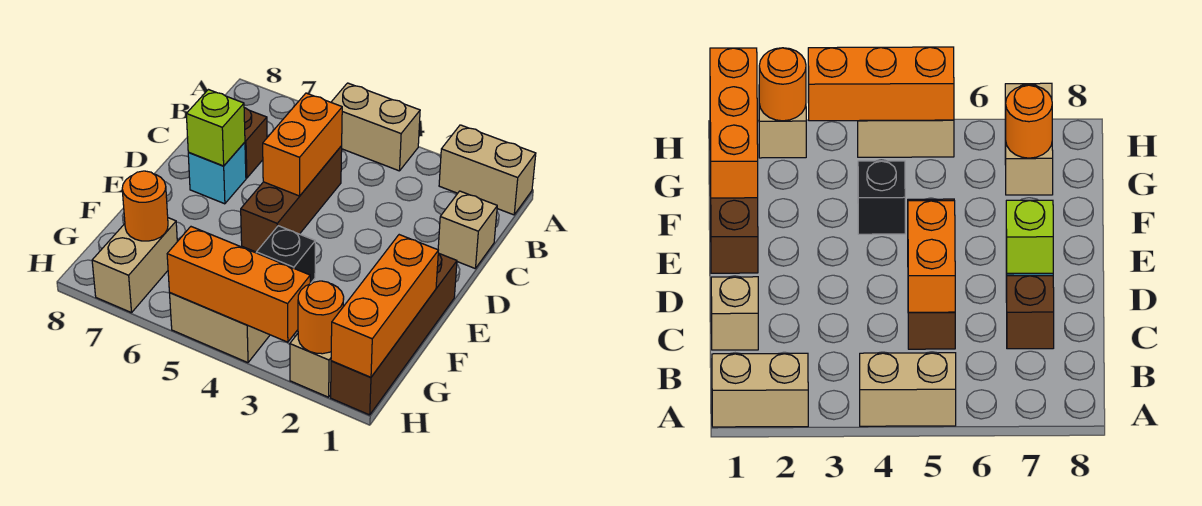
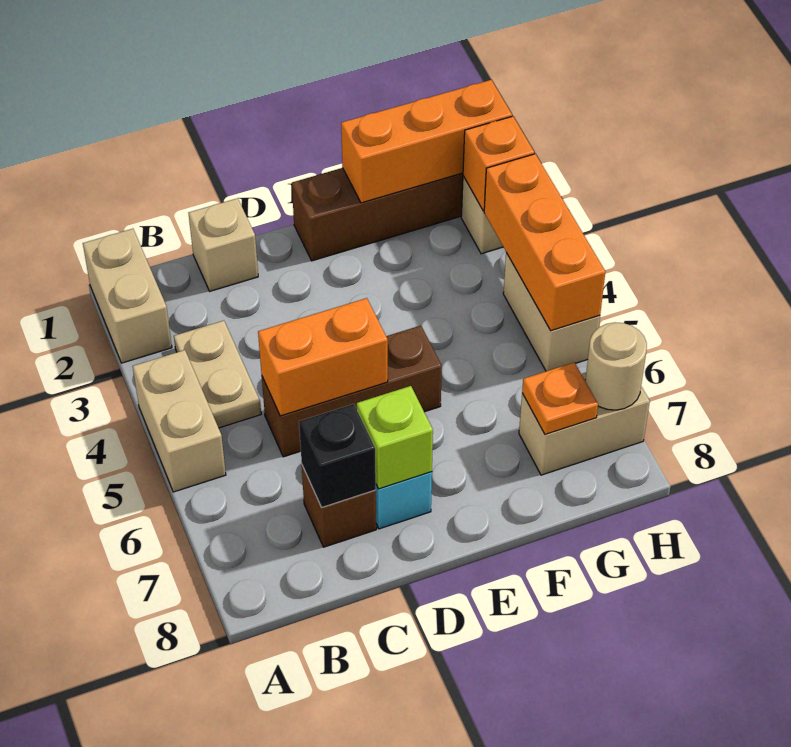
none -> tan plate B3:B4 level 1
black brick F4 level 1 -> black brick C7 level 2
orange round brick G7 level 2 -> orange plate G7 level 2
orange round brick H2 level 2 -> orange brick H2 level 2
none -> tan round brick H7 level 2

